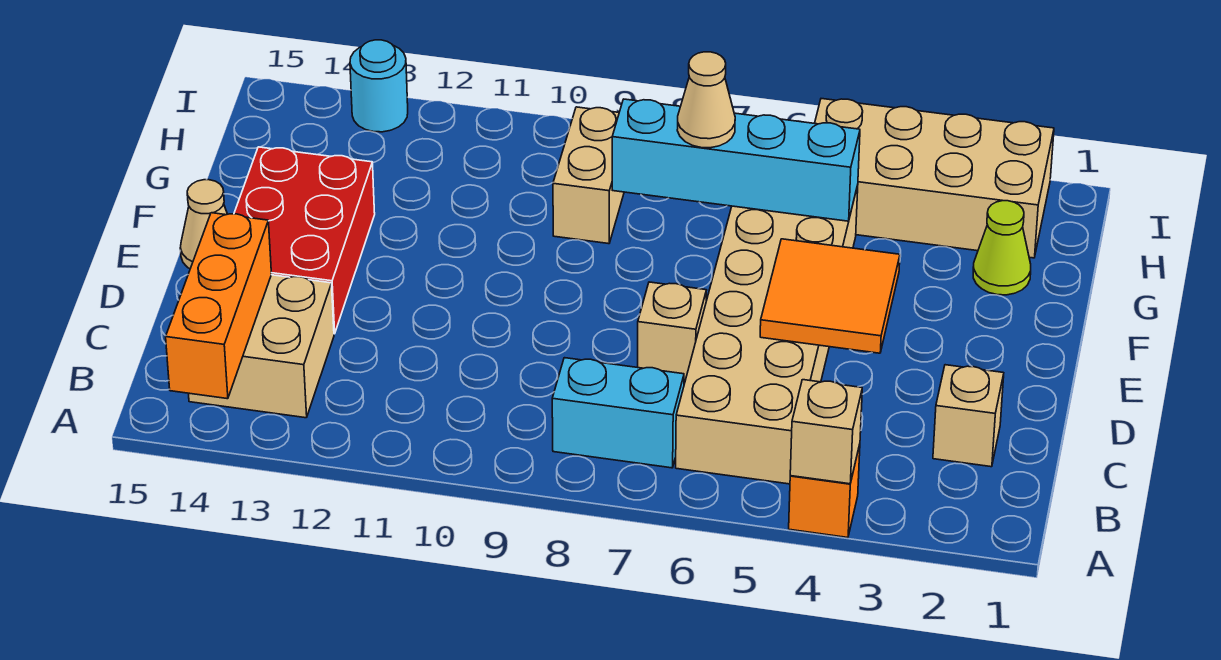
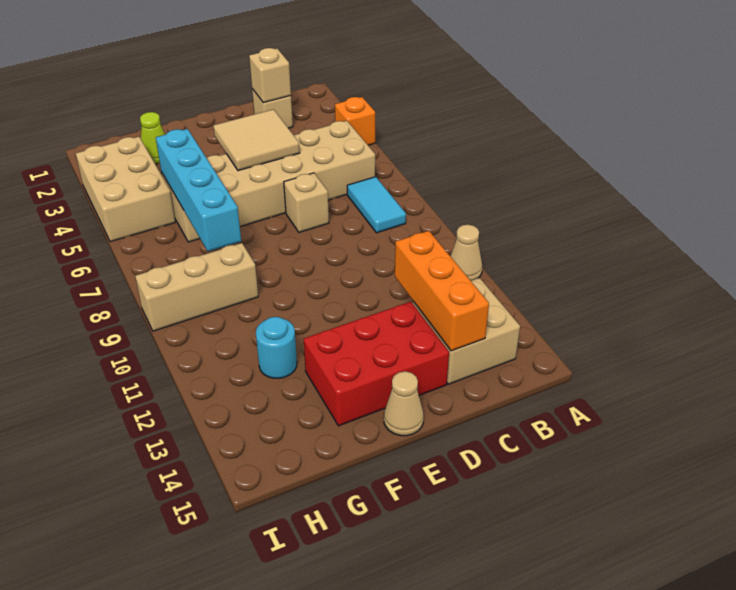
tan brick A4 level 2 -> tan brick C2 level 2
orange brick A14:C14 level 2 -> orange brick C12:C14 level 2
cyan brick B7:B8 level 1 -> cyan tile B7:B8 level 1
orange tile D4:E5 level 2 -> tan tile D4:E5 level 2
tan cone G7 level 3 -> tan cone A11 level 1
tan brick G9:H9 level 1 -> tan brick G9:I9 level 1
tan brick H2:I5 level 1 -> tan brick H3:I5 level 1
cyan round brick I13 level 1 -> cyan round brick G12 level 1

